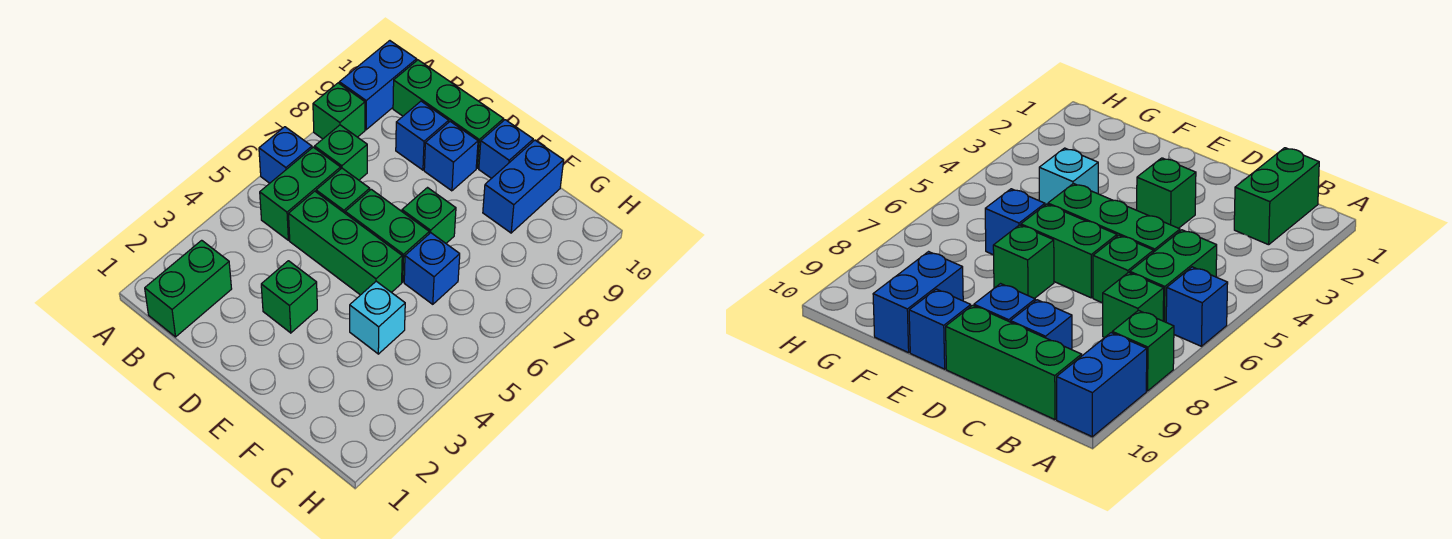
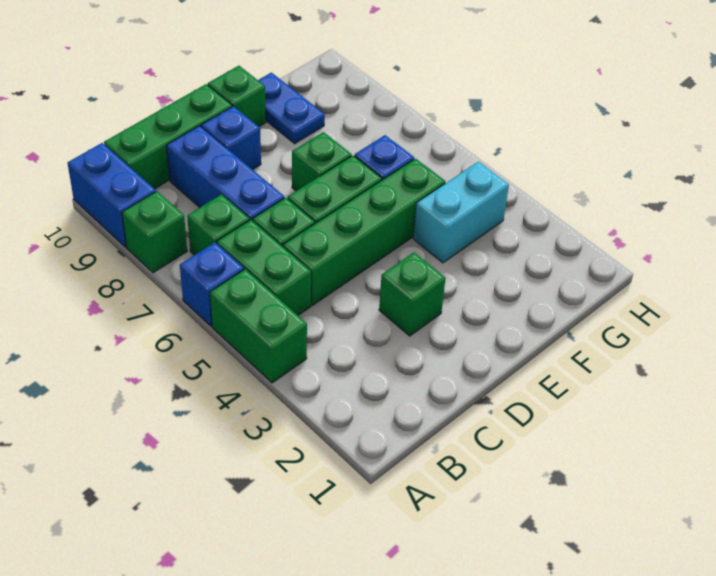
green brick B1:B2 level 1 -> green brick A4:A5 level 1
green brick C5:E5 level 1 -> green brick C5:F5 level 1
blue brick C9 level 1 -> blue brick C7:C9 level 1
blue brick E10 level 1 -> green brick E10 level 1
cyan brick F4 level 1 -> cyan brick F4:G4 level 1
blue brick F9:F10 level 1 -> blue plate F9:F10 level 1

